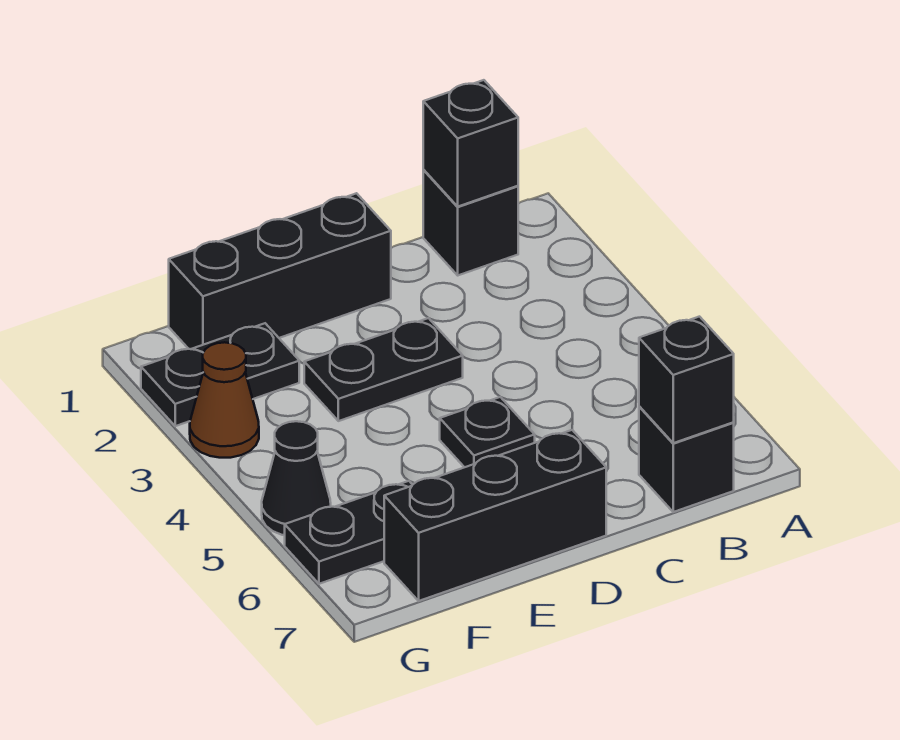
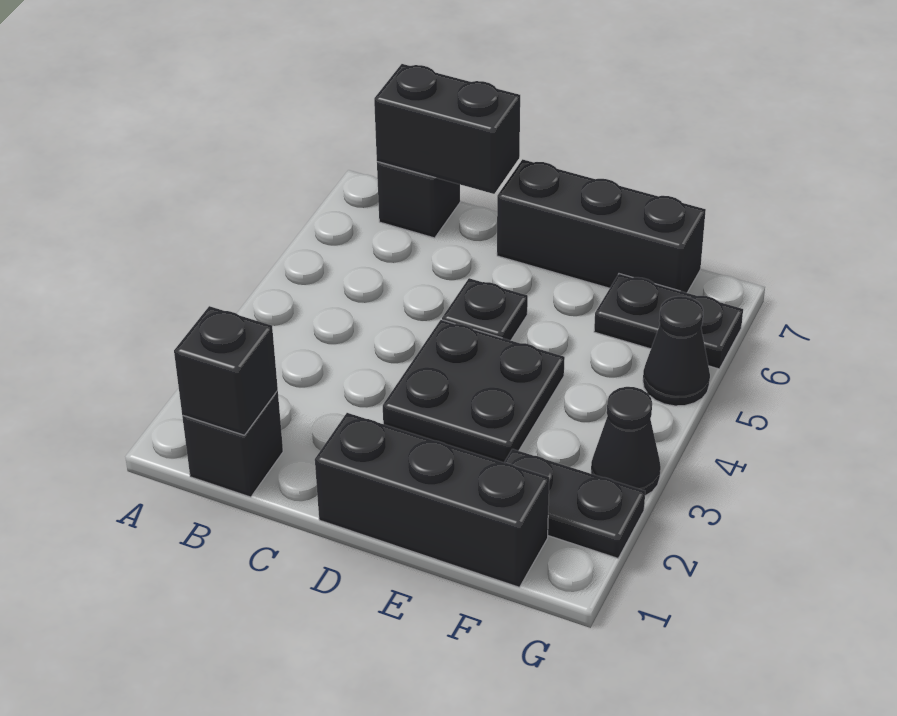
black brick B7 level 2 -> black brick B7:C7 level 2
black plate D3:E3 level 1 -> black plate D3:E4 level 1
brown cone G3 level 1 -> black cone G3 level 1

